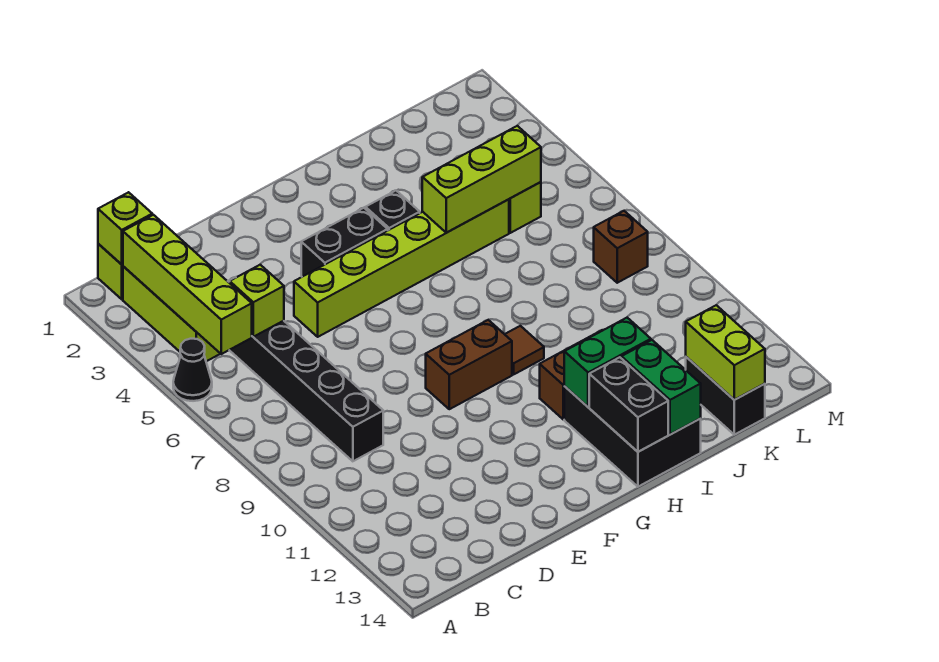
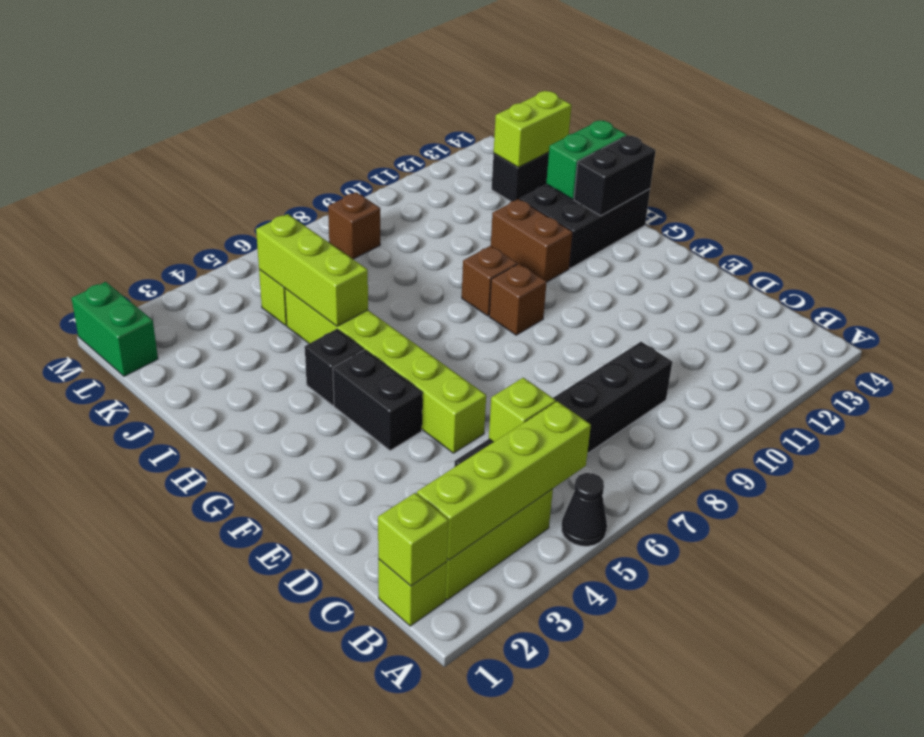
brown brick F9:G9 level 1 -> brown brick G9 level 1
brown tile H9 level 1 -> brown brick H9 level 1
green brick H12:I12 level 2 -> green brick L1:M1 level 1

